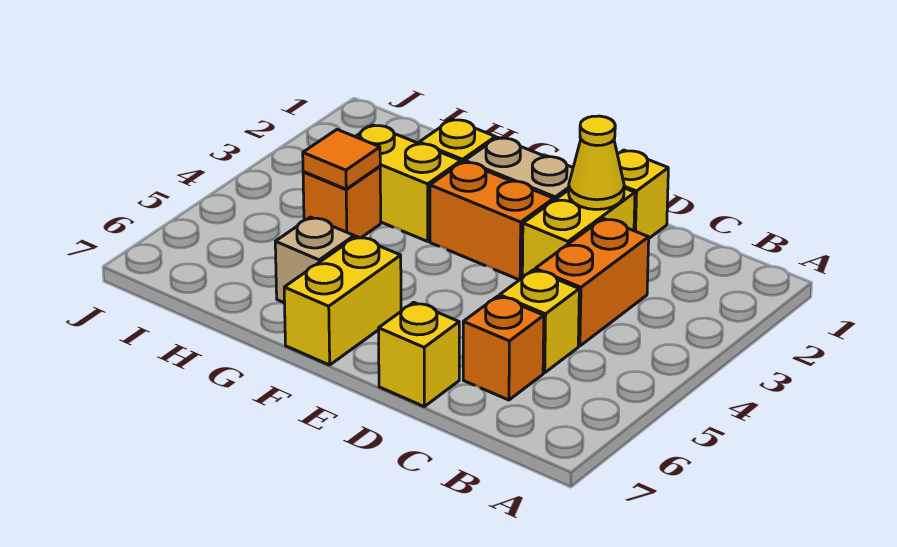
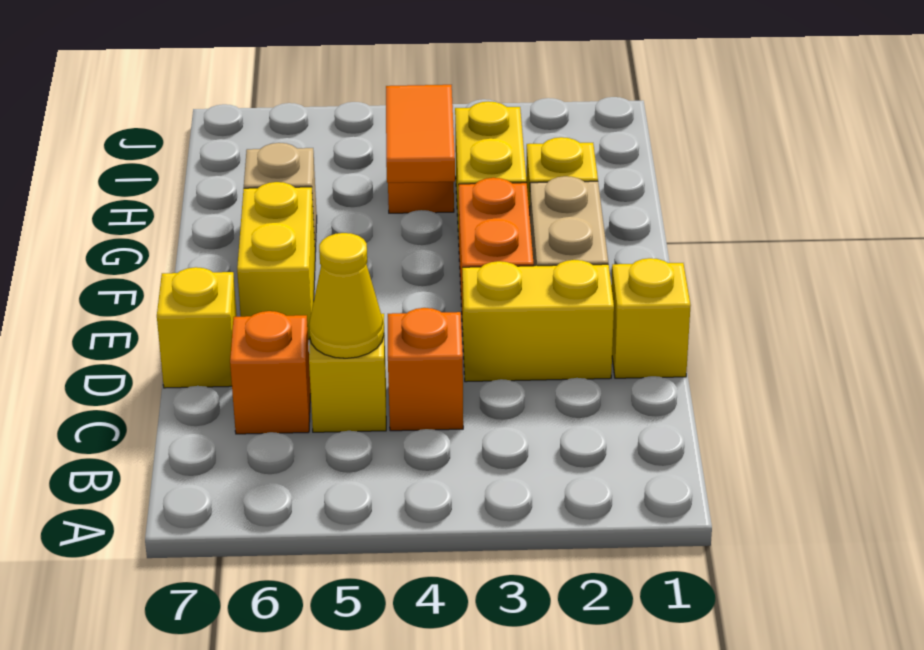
orange brick C3:C4 level 1 -> orange brick C4 level 1
yellow cone D2 level 2 -> yellow cone C5 level 2
yellow brick F6:F7 level 1 -> yellow brick E6:F6 level 1
orange tile H4 level 2 -> orange tile G4:H4 level 2

